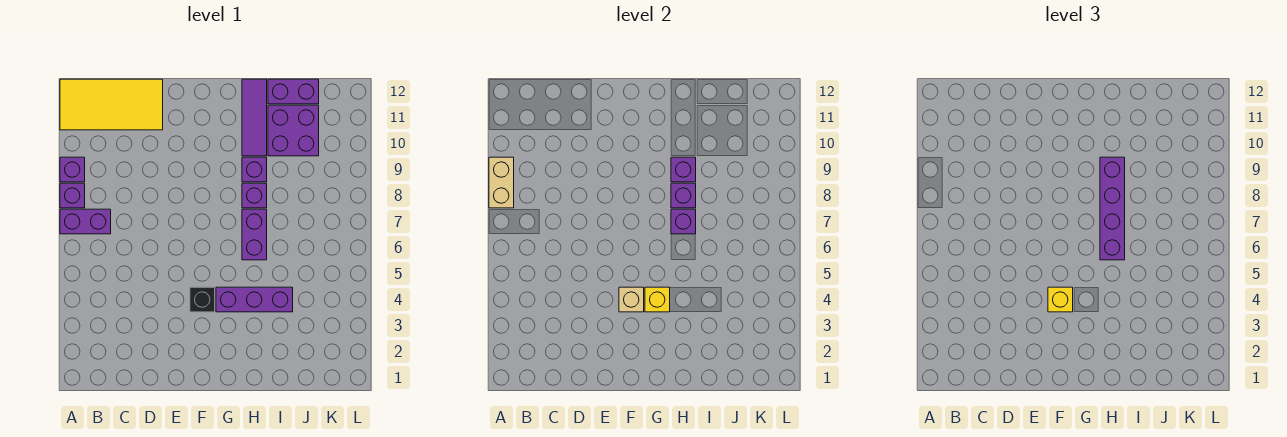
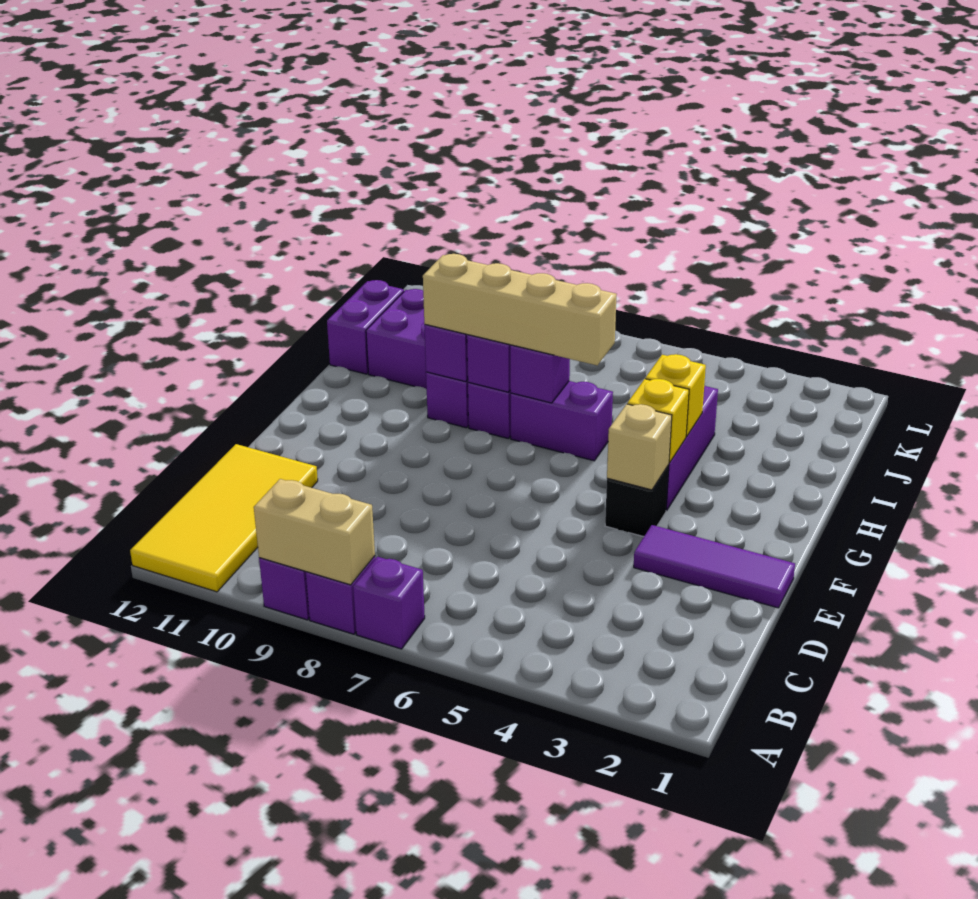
purple brick A7:B7 level 1 -> purple brick A7 level 1
yellow brick F4 level 3 -> yellow brick H4 level 2
purple brick H6:H9 level 3 -> tan brick H6:H9 level 3
purple tile H10:H12 level 1 -> purple tile E1:E3 level 1

